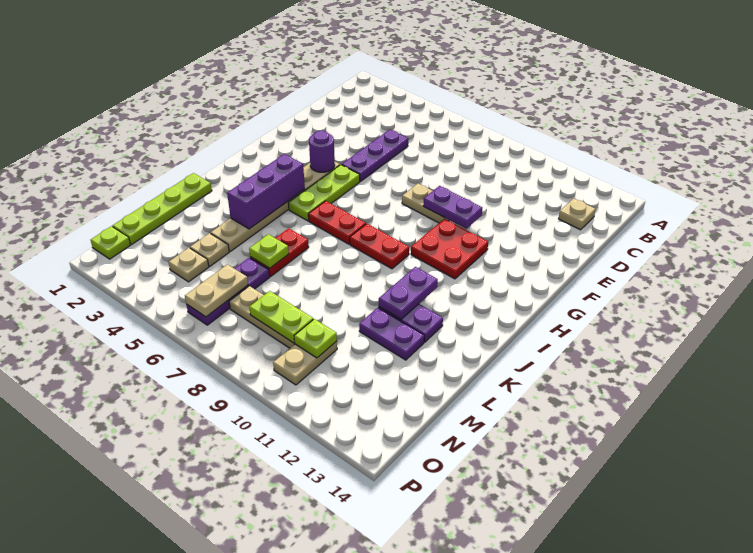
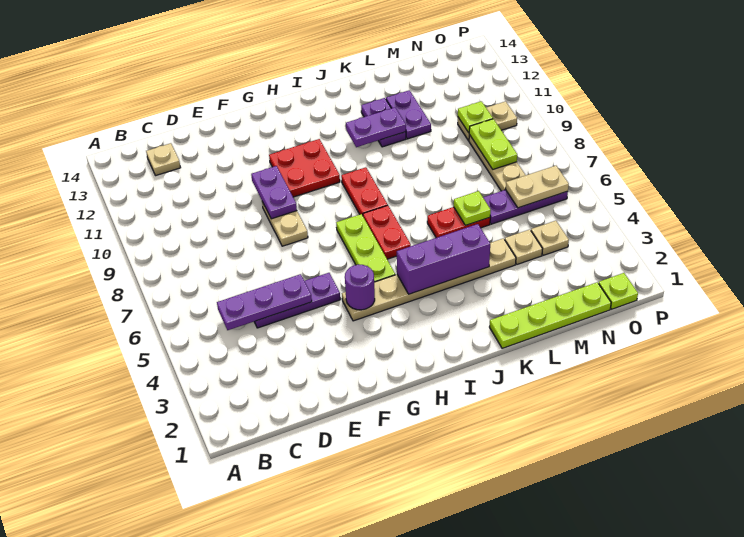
none -> purple plate C5:E5 level 2
lime plate G5:I5 level 1 -> lime plate H5:H7 level 1

